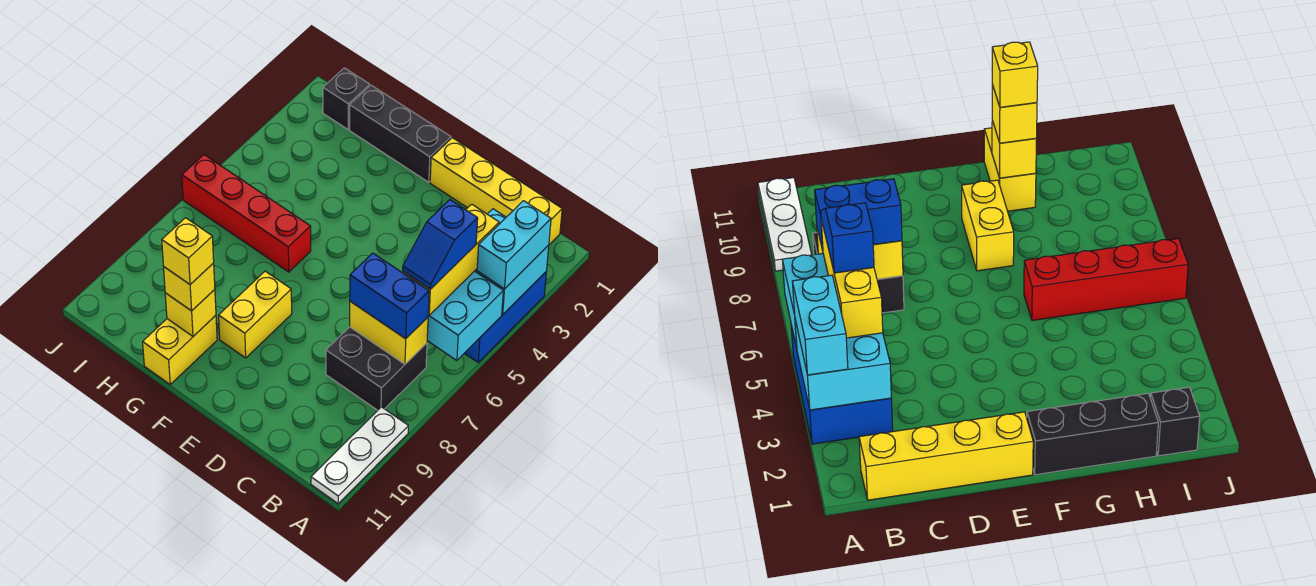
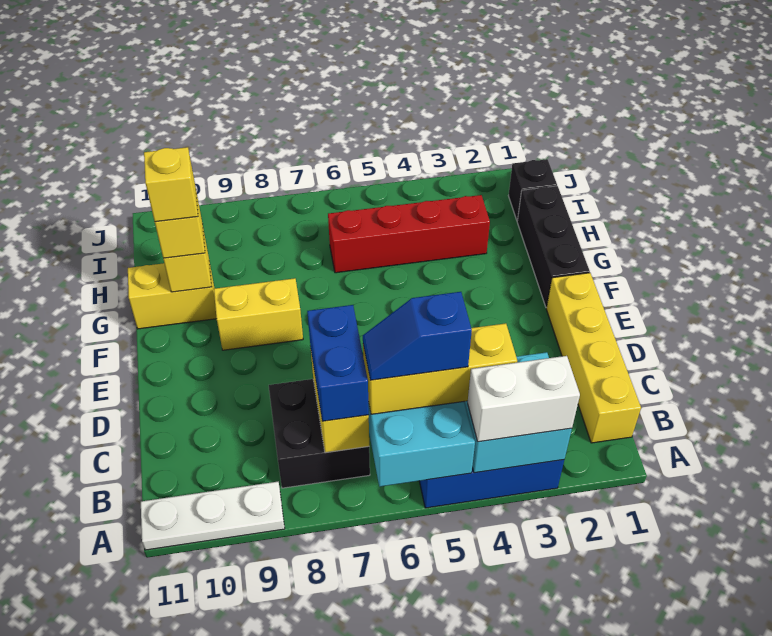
cyan brick A3:A4 level 3 -> white brick A3:A4 level 3
red brick G6:J6 level 1 -> red brick H3:H6 level 1

